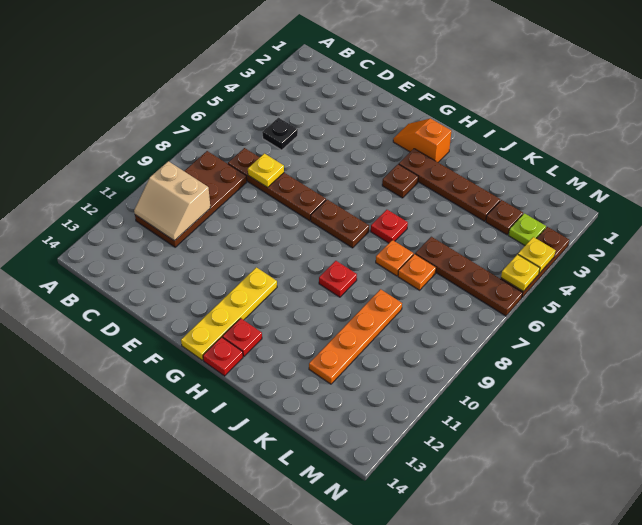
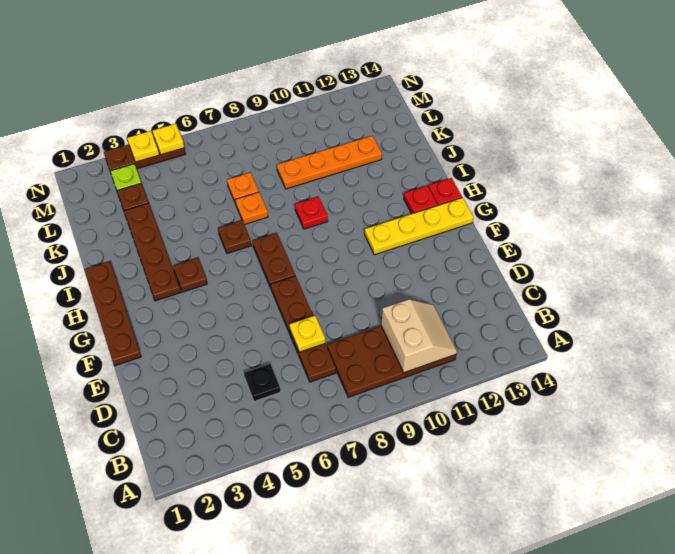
orange slope G2:H2 level 1 top H -> none
red plate I6 level 1 -> brown plate I6 level 1
brown plate K6:N6 level 1 -> brown plate F1:I1 level 1

